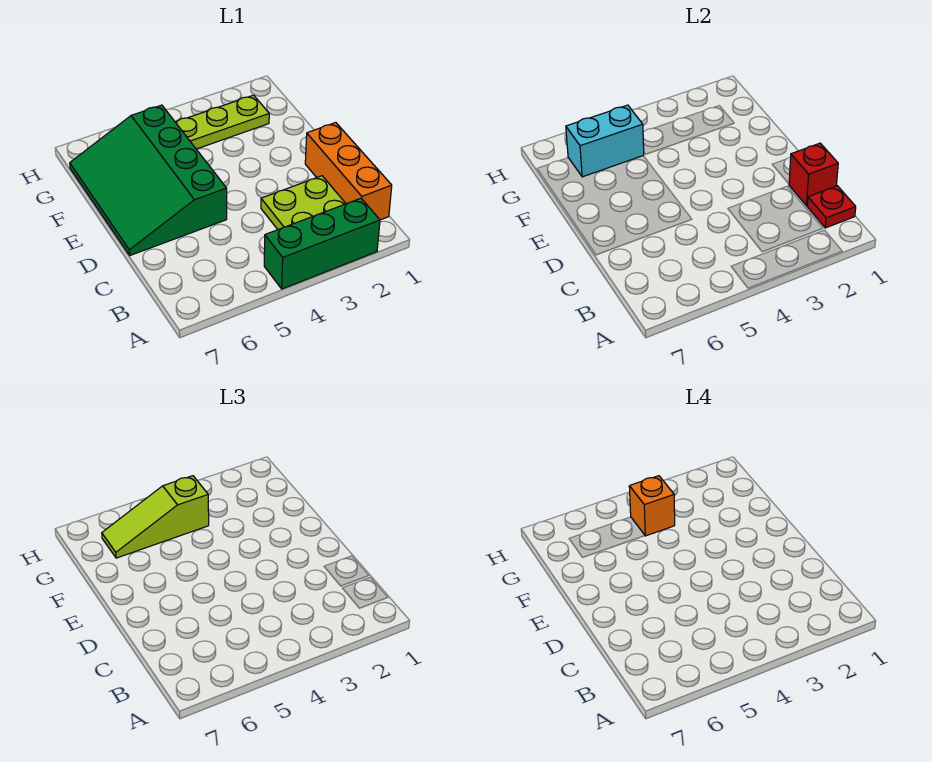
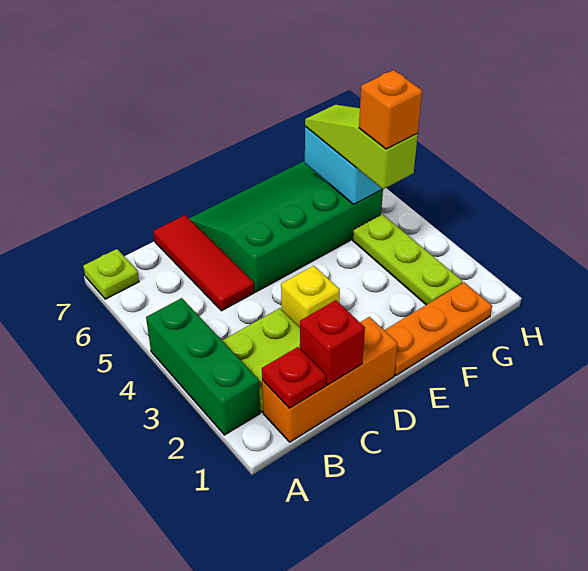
none -> lime plate A7 level 1
none -> red tile C5:C7 level 1
none -> yellow brick D3 level 1
none -> orange plate E1:G1 level 1

